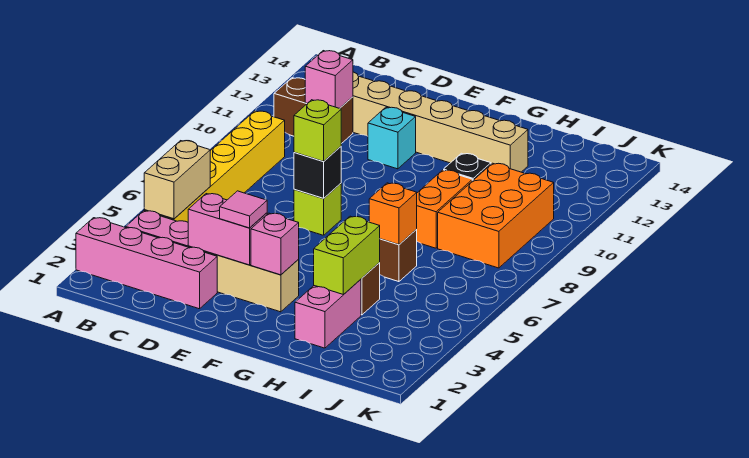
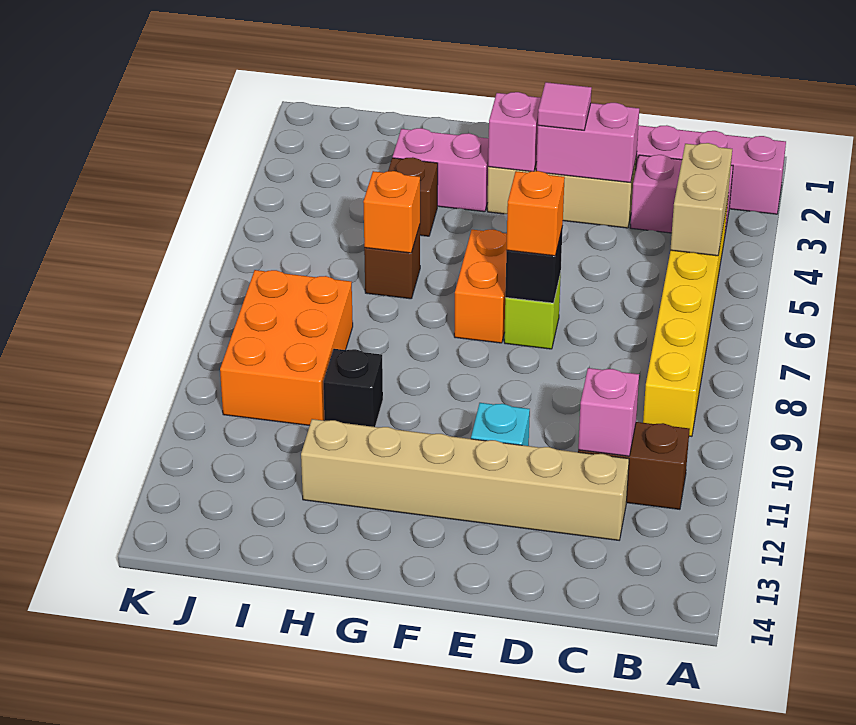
lime brick E7 level 3 -> orange brick E7 level 3
pink brick H2:H3 level 1 -> pink brick G3:H3 level 1
lime brick H3:H4 level 2 -> none
orange brick H8:H9 level 1 -> orange brick F6:F7 level 1

